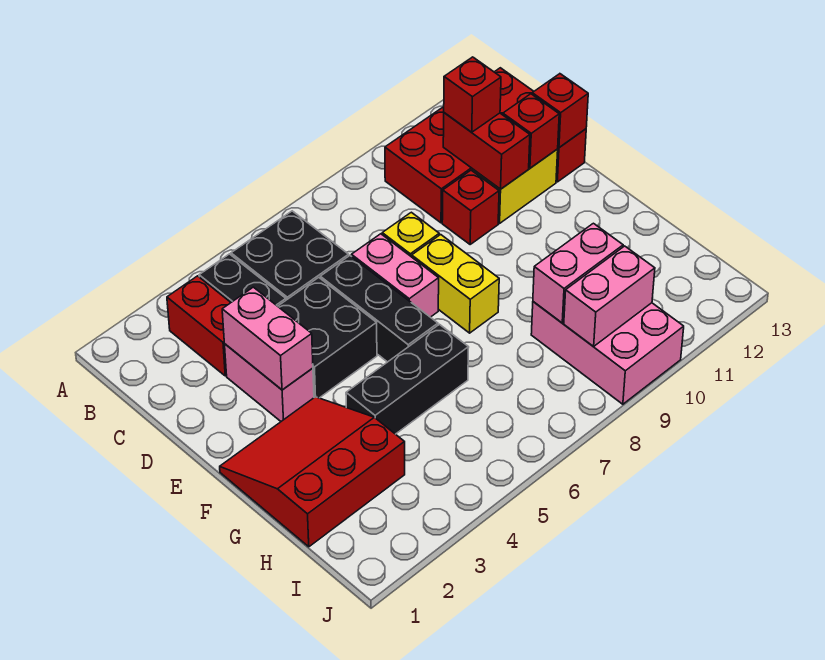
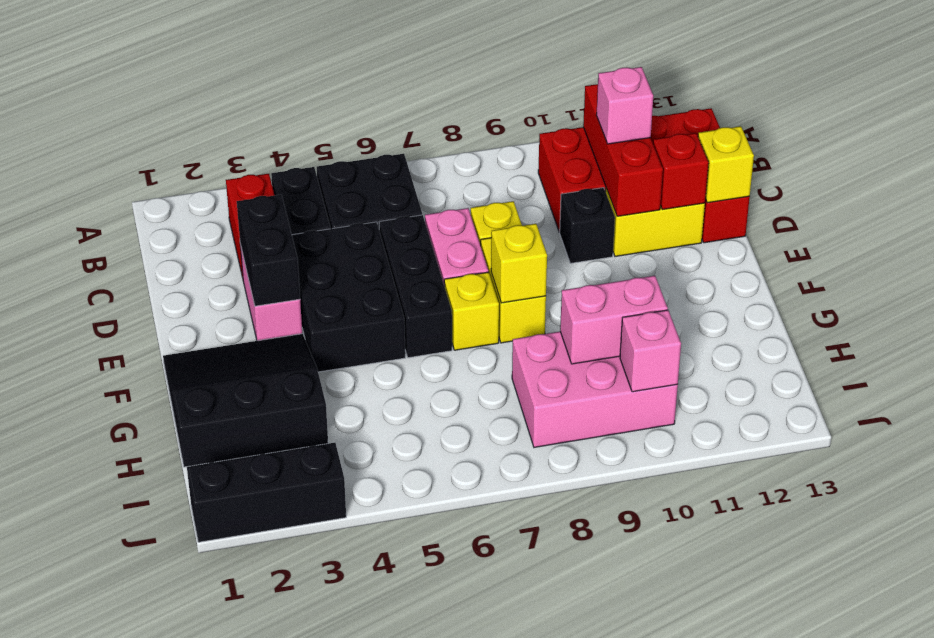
red brick C11:D11 level 2 -> red brick B11:D11 level 2
red brick C11 level 3 -> pink brick C11 level 3
pink brick D3:E3 level 2 -> black brick D3:E3 level 2
black brick D4:E5 level 1 -> black brick D4:F5 level 1
red brick D10 level 1 -> black brick D10 level 1
red brick D13 level 2 -> yellow brick D13 level 2
red slope F1:H3 level 1 top H -> black slope F1:H3 level 1 top H
none -> yellow brick F7 level 1
none -> yellow brick F8 level 2
black brick G4:G6 level 1 -> black brick J1:J3 level 1
pink brick H9:J10 level 1 -> pink brick H8:I10 level 1
pink brick I9:I10 level 2 -> pink brick I10 level 2

